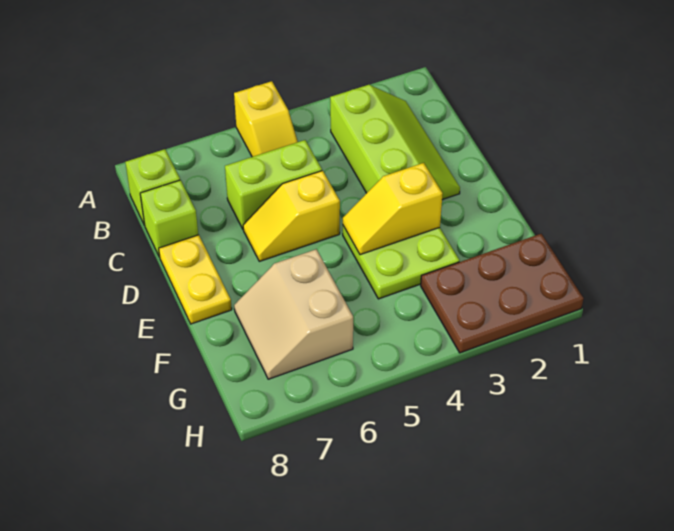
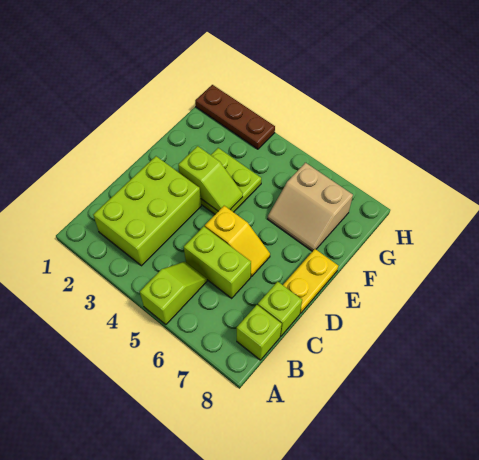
yellow slope A5:B5 level 1 top A -> lime slope A5:B5 level 1 top A
lime slope B2:D3 level 1 top 3 -> lime brick B2:D3 level 1
yellow slope E3:E4 level 2 top 3 -> lime slope E3:E4 level 2 top 3
tan slope F6:G7 level 1 top 6 -> tan slope F6:G7 level 1 top G
brown plate G1:H3 level 1 -> brown plate H1:H3 level 1

